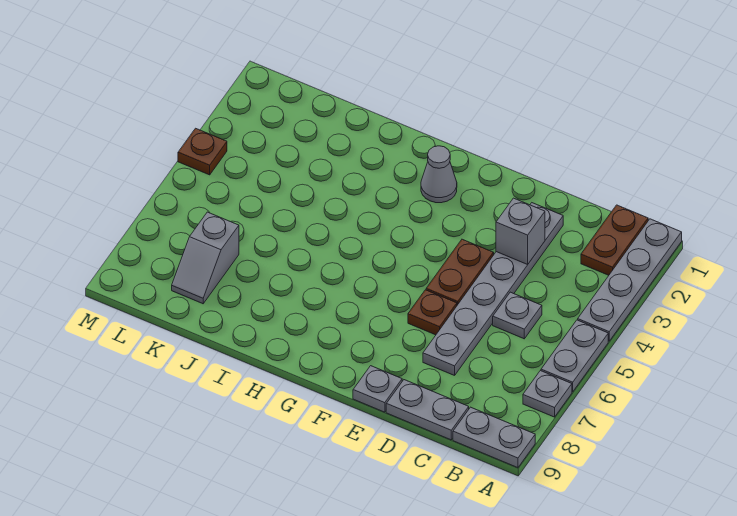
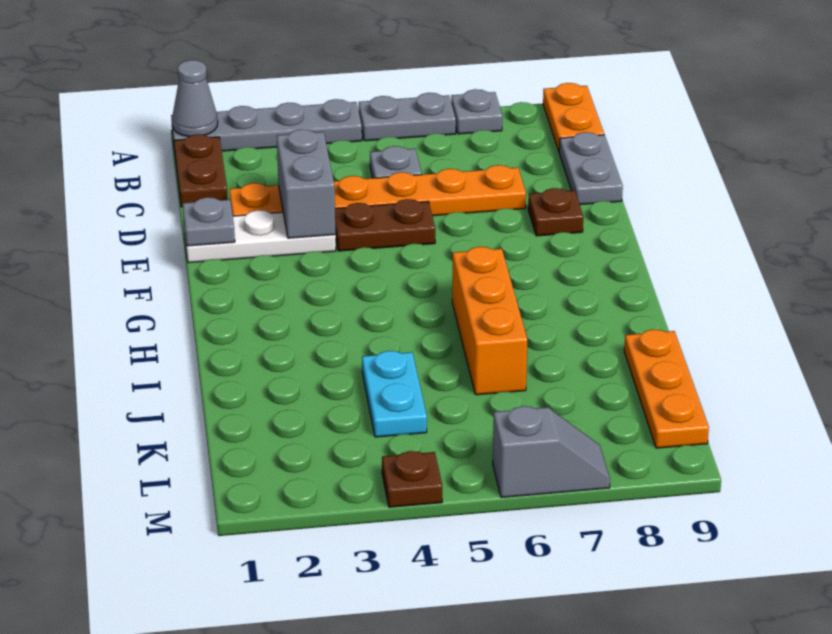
grey plate A9:B9 level 1 -> orange plate A9:B9 level 1
brown plate B1:B2 level 1 -> brown plate B1:C1 level 1
grey plate D2:D7 level 1 -> orange plate D2:D7 level 1
grey brick D3 level 2 -> grey brick D3:E3 level 2
none -> white plate E1:E3 level 1
brown plate E6 level 1 -> brown plate E8 level 1
grey plate E9 level 1 -> grey plate E1 level 2
grey cone G2 level 1 -> grey cone A1 level 2
none -> orange brick H6:J6 level 1
none -> cyan plate J4:K4 level 1
none -> orange plate J9:L9 level 1
grey slope K7:K8 level 1 top 7 -> grey slope M6:M7 level 1 top 6

